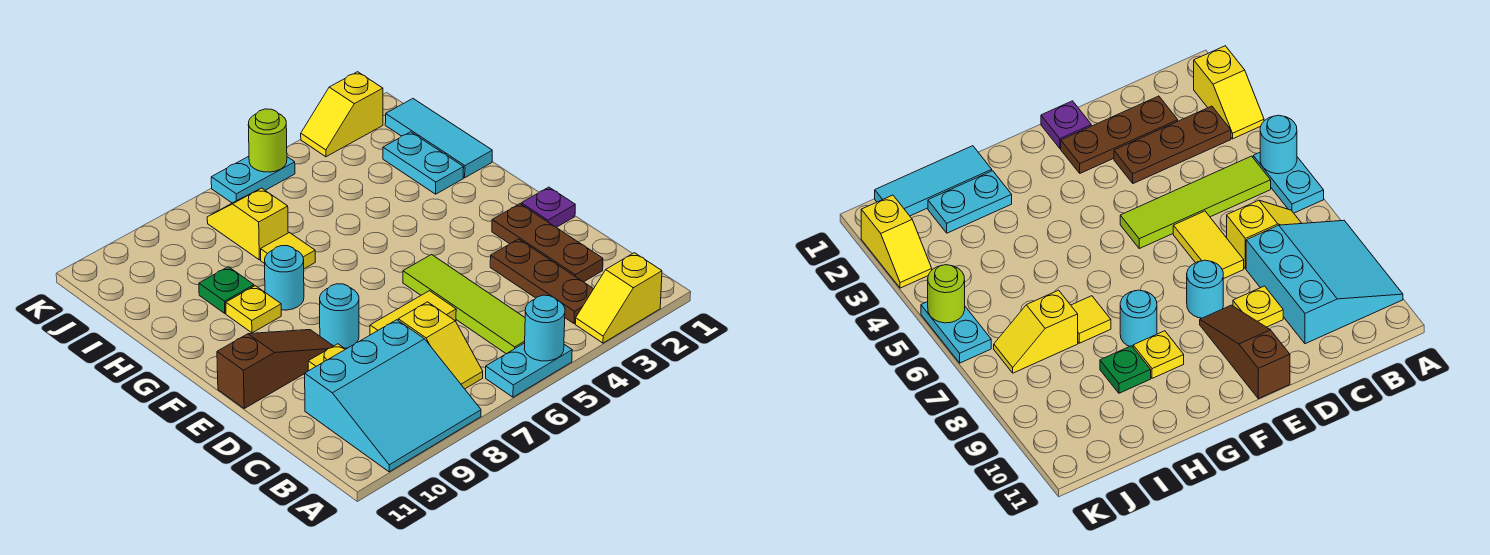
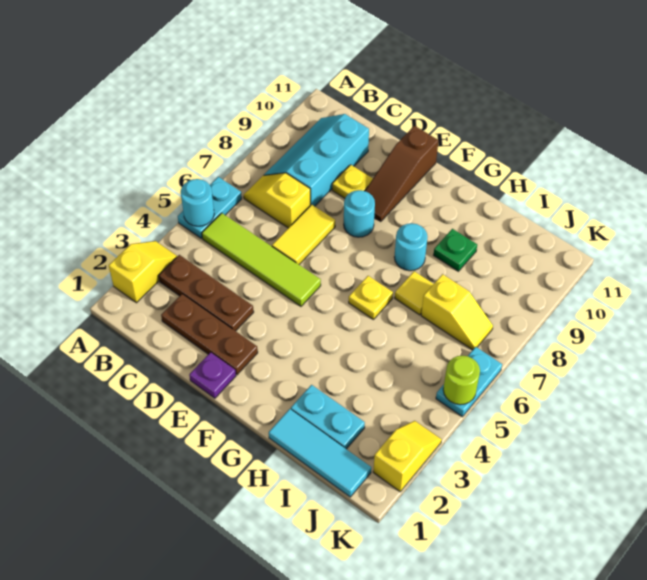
cyan slope A8:C10 level 1 top C -> cyan slope B8:C10 level 1 top C
yellow plate G9 level 1 -> yellow plate G6 level 1

